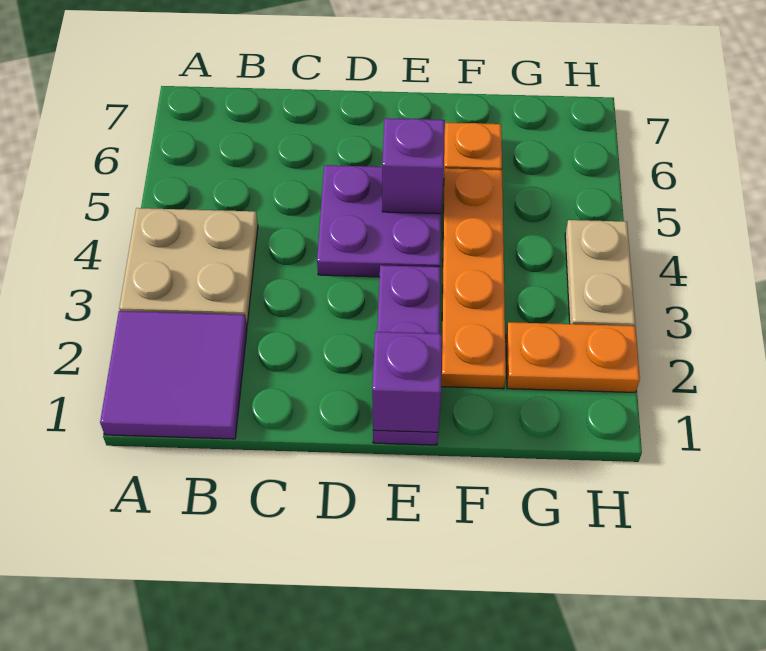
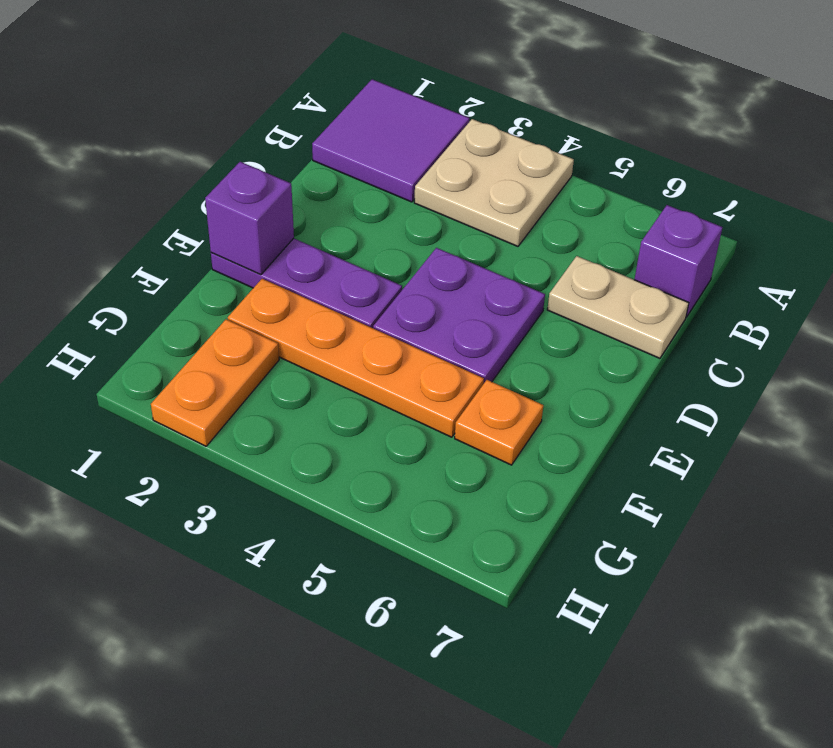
purple brick E5 level 2 -> purple brick B7 level 1
tan plate H3:H4 level 1 -> tan plate C6:C7 level 1

